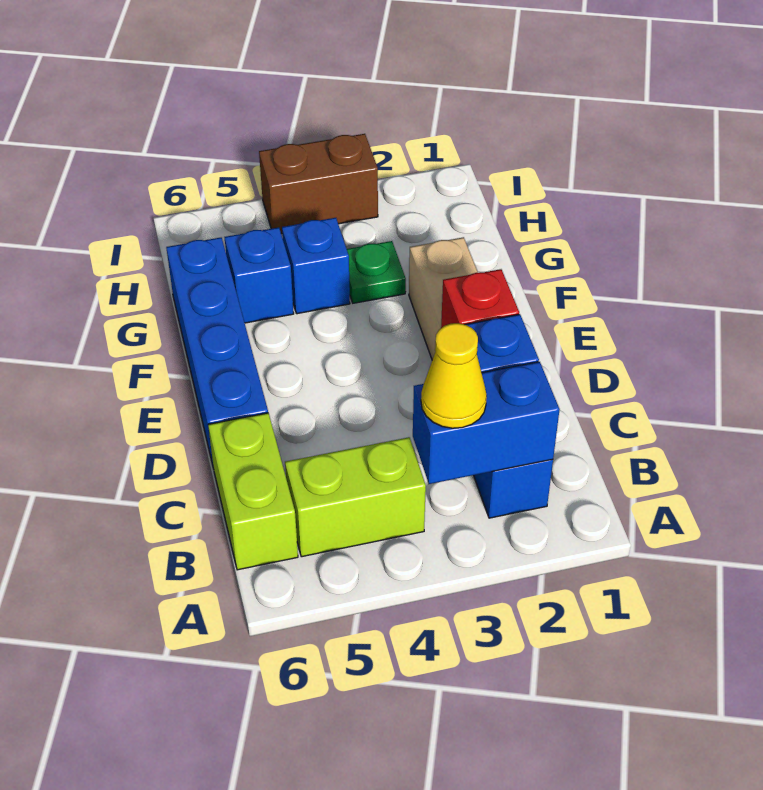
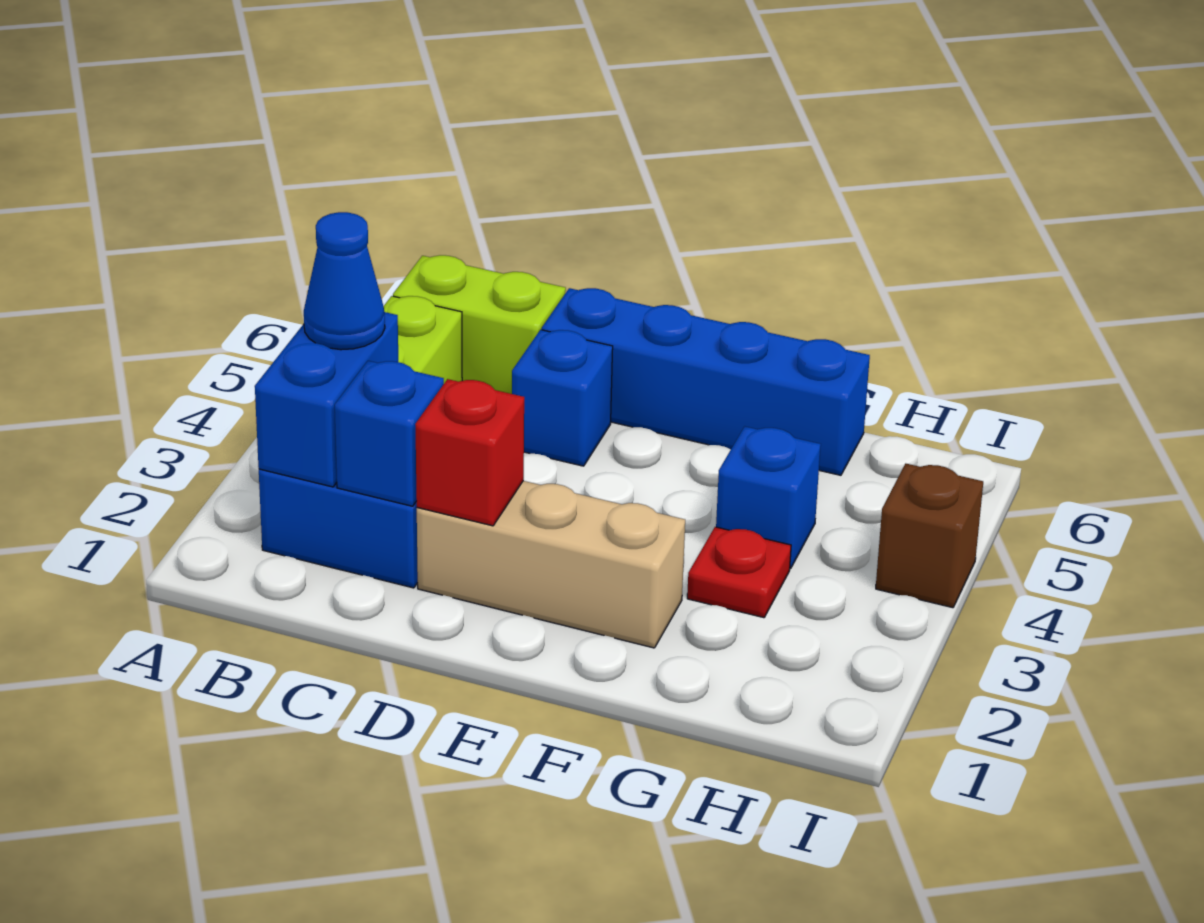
yellow cone B3 level 3 -> blue cone B3 level 3
green plate G3 level 1 -> red plate G3 level 1
blue brick G5 level 1 -> blue brick D5 level 1
brown brick I3:I4 level 1 -> brown brick I4 level 1

